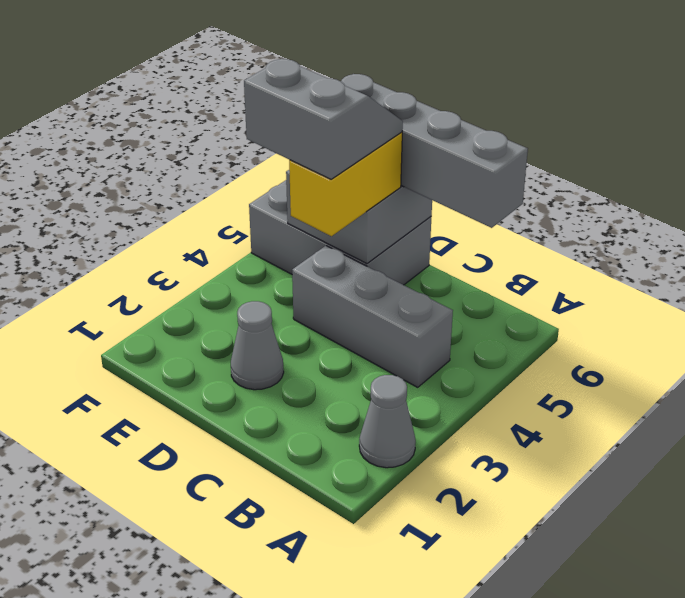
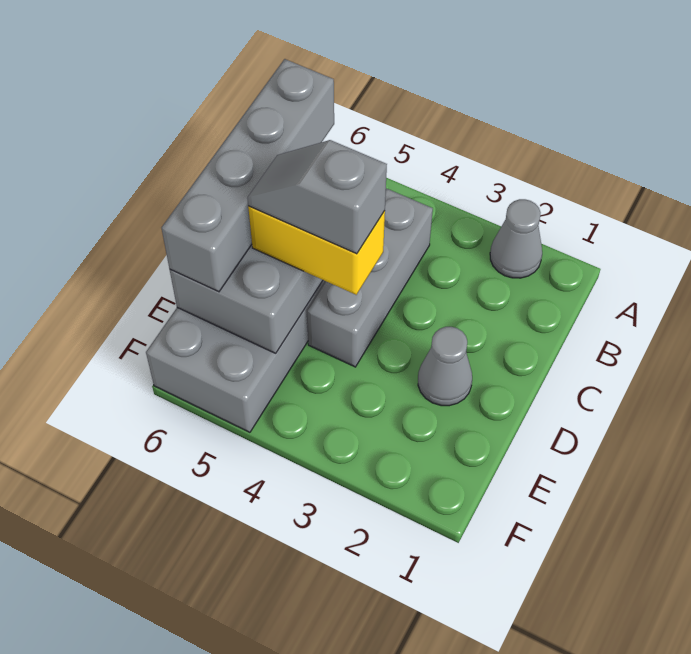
grey slope D4:E5 level 4 top 4 -> grey slope D4:D5 level 4 top 4

